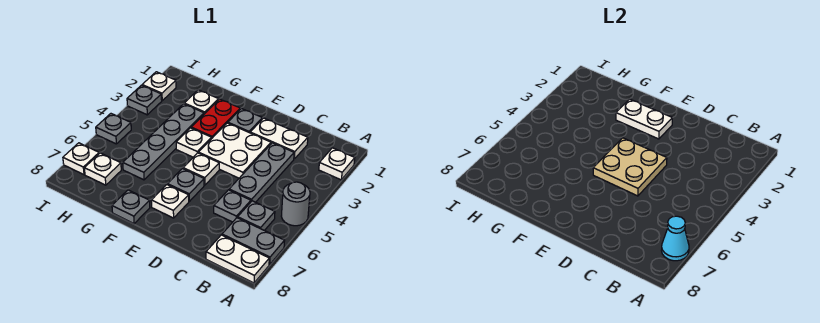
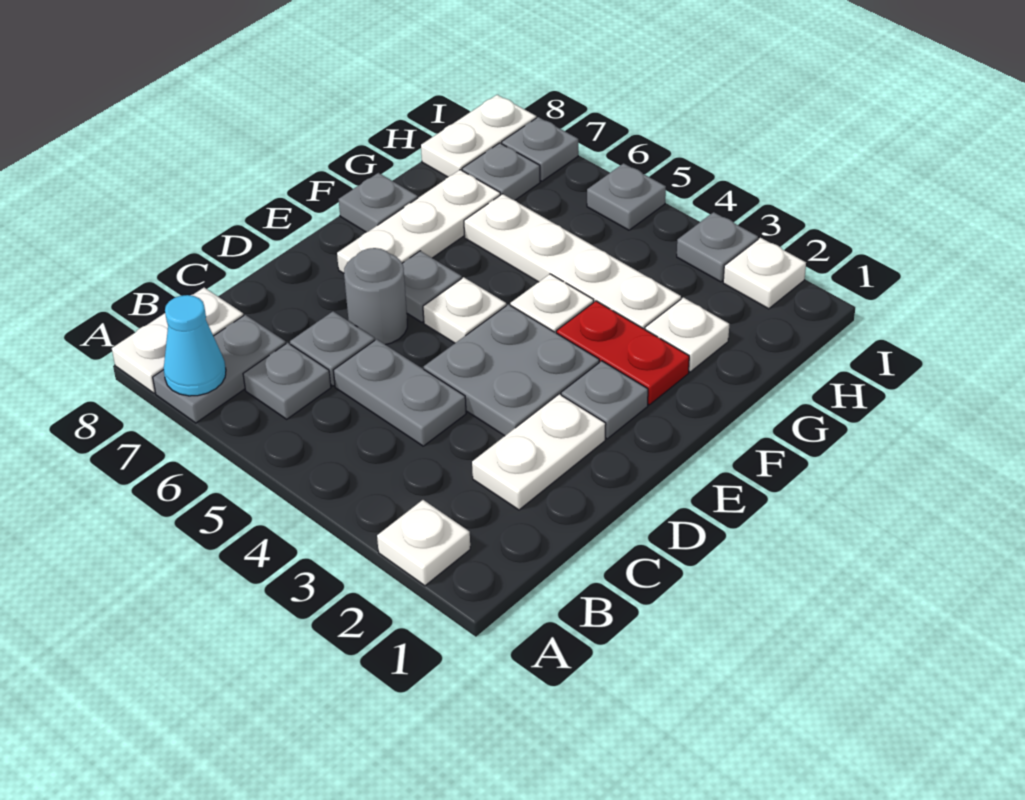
grey round brick A5 level 1 -> grey round brick D6 level 1
grey plate C3:C5 level 1 -> grey plate C4:C5 level 1
white plate D3:E4 level 1 -> grey plate D3:E4 level 1
tan plate D4:E5 level 2 -> none
white plate E2:F2 level 2 -> white plate H8:I8 level 1
white plate E7 level 1 -> white plate E7:G7 level 1
grey plate G3:G6 level 1 -> white plate G3:G6 level 1
white plate H7 level 1 -> grey plate H7 level 1
white plate I7 level 1 -> grey plate I7 level 1

